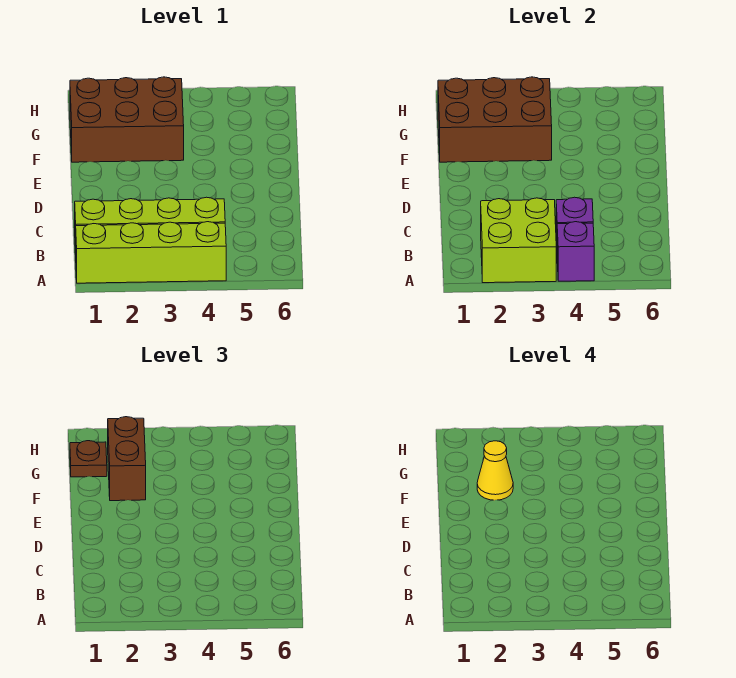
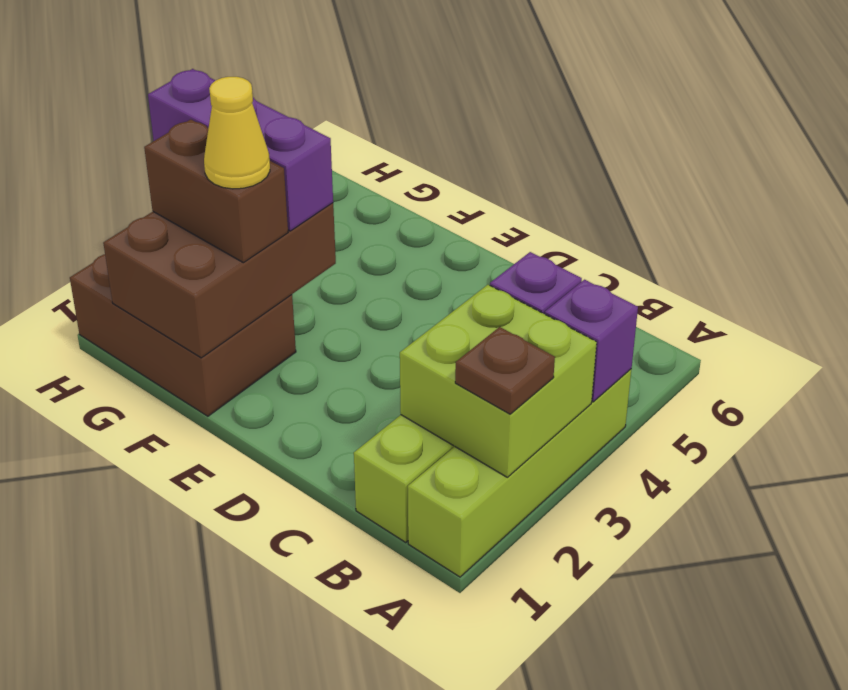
brown brick F1:G3 level 1 -> brown brick F1:H2 level 1
none -> purple brick F3:H3 level 3
brown plate G1 level 3 -> brown plate A2 level 3

